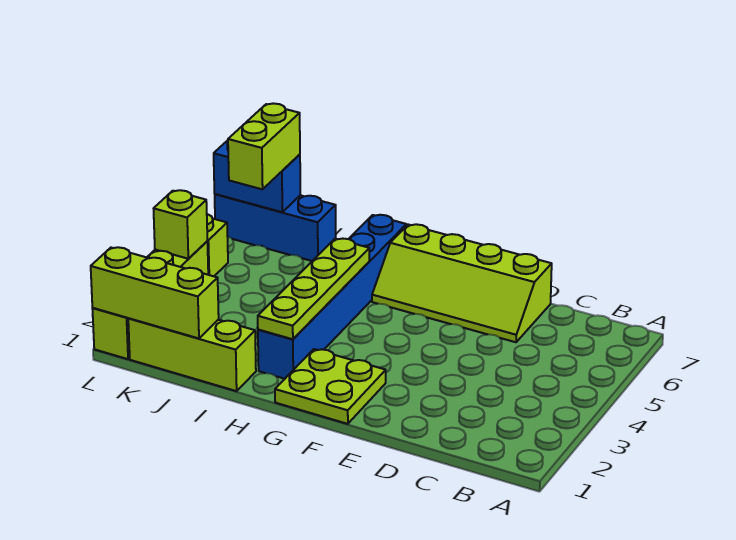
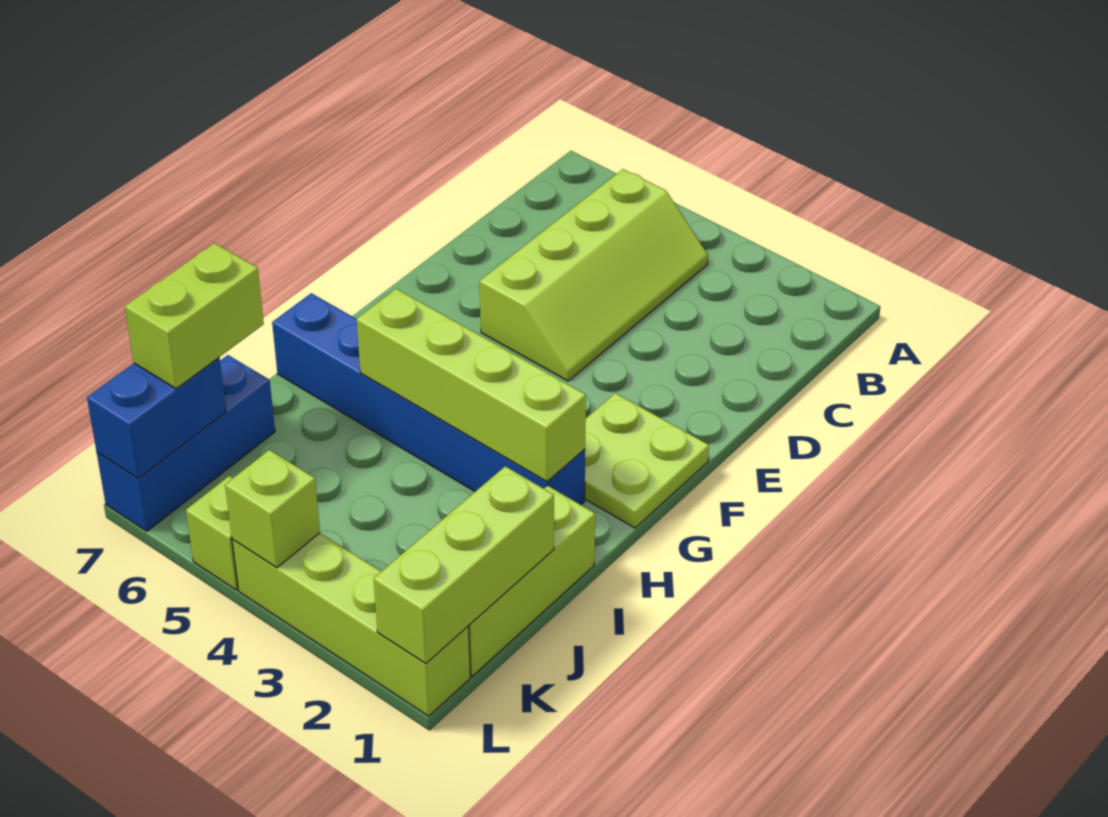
lime slope D6:G7 level 1 top 7 -> lime slope B4:E5 level 1 top 5
lime plate H2:H5 level 2 -> lime brick H2:H5 level 2
lime brick K6:K7 level 3 -> lime brick J7:K7 level 3

